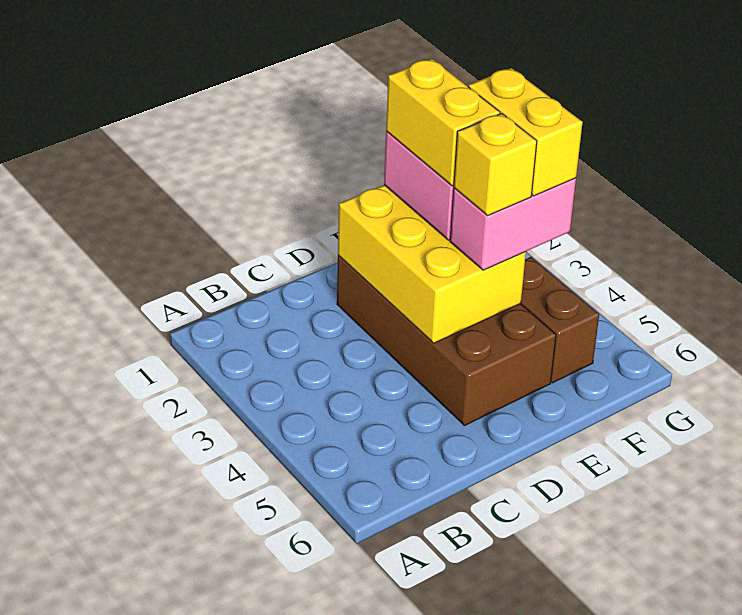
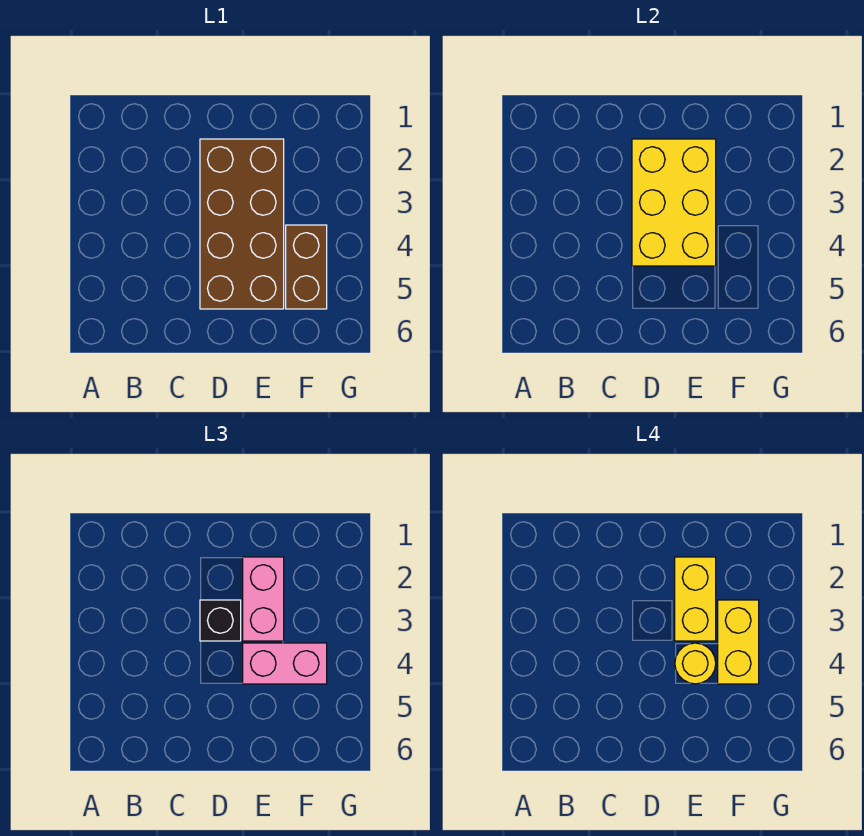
none -> black brick D3 level 3
yellow brick E4 level 4 -> yellow round brick E4 level 4

